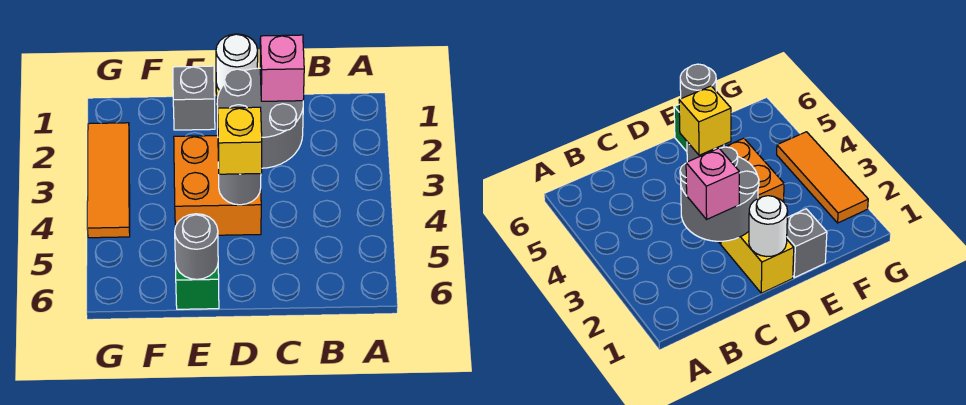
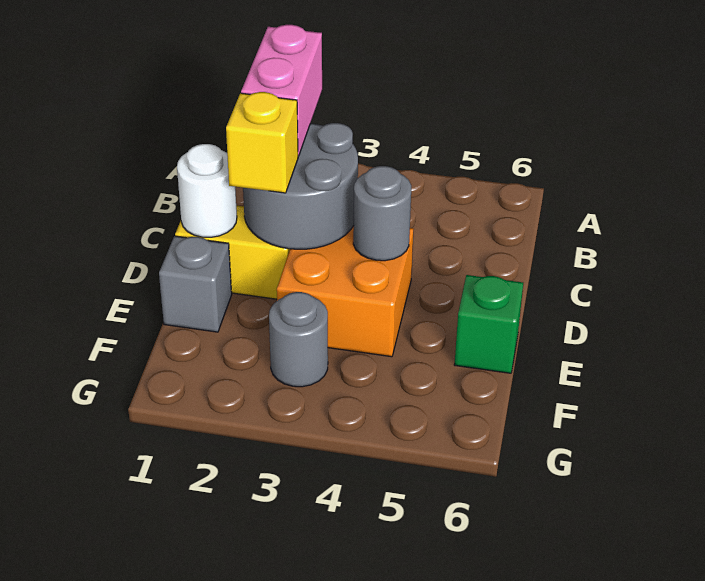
pink brick C2 level 3 -> pink brick B2:C2 level 3
yellow brick D4 level 3 -> yellow brick D2 level 3
grey round brick E6 level 2 -> grey round brick F3 level 1
orange tile G2:G4 level 1 -> none

